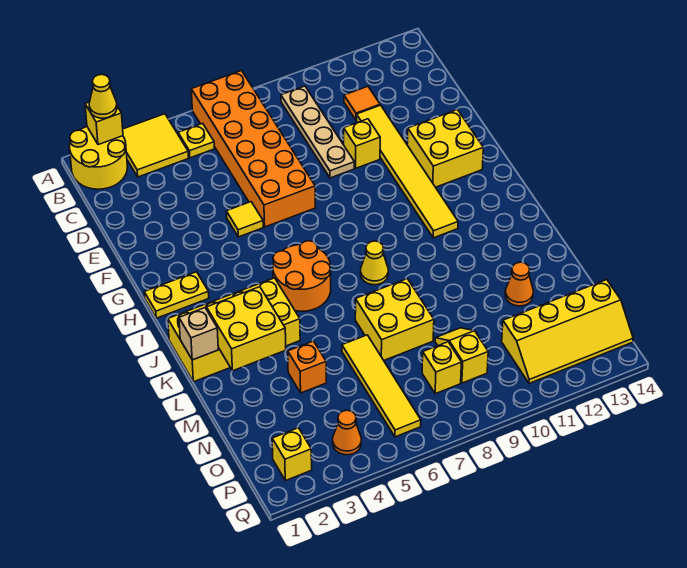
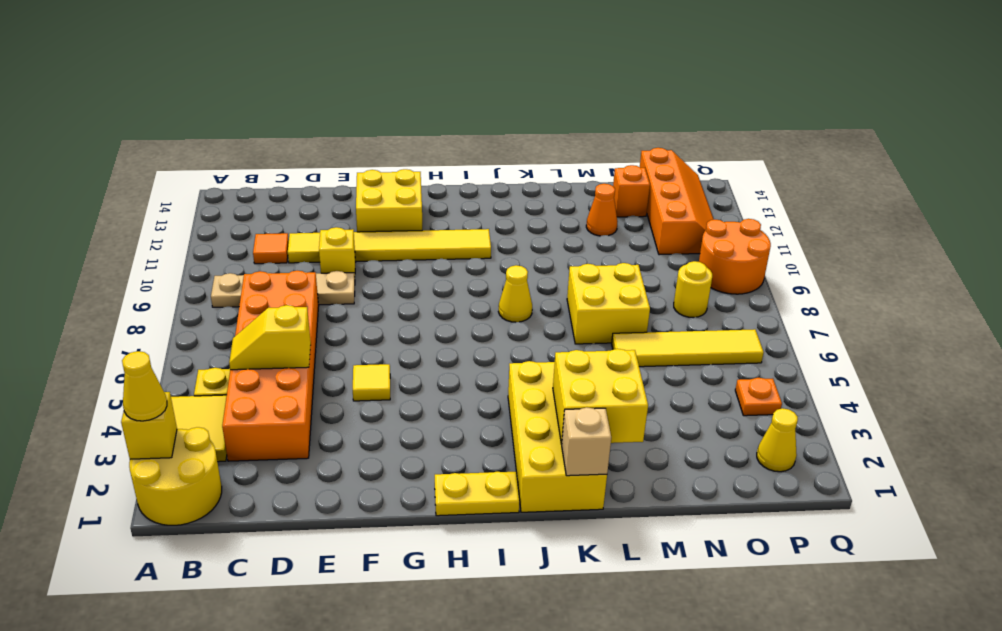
orange brick A6:F7 level 1 -> orange brick C3:D8 level 1
yellow plate H1:H2 level 1 -> yellow plate H1:I1 level 1
orange round brick I5:J6 level 1 -> orange round brick P9:Q10 level 1
orange brick M4 level 1 -> orange brick N13 level 1
yellow slope N9:O9 level 1 top O -> yellow slope C5:D5 level 2 top D
yellow brick O8 level 1 -> yellow round brick O8 level 1
yellow slope O11:P14 level 1 top O -> orange slope O11:P14 level 1 top O
yellow brick P2 level 1 -> yellow cone P2 level 1
orange cone P4 level 1 -> orange plate P4 level 1

